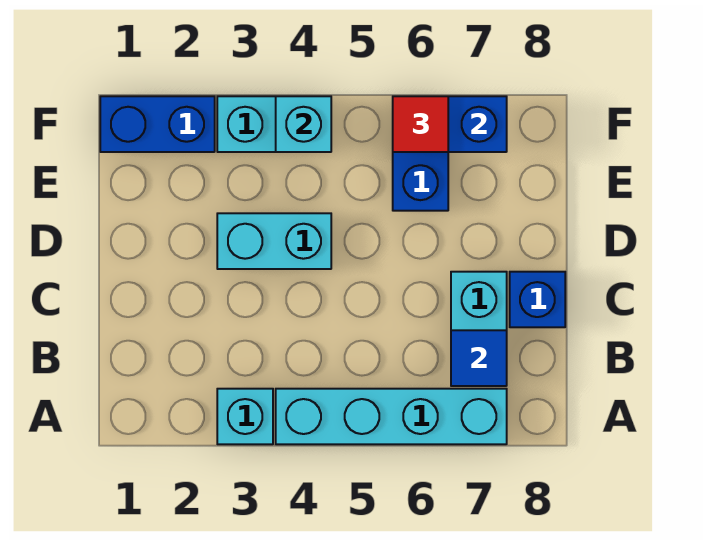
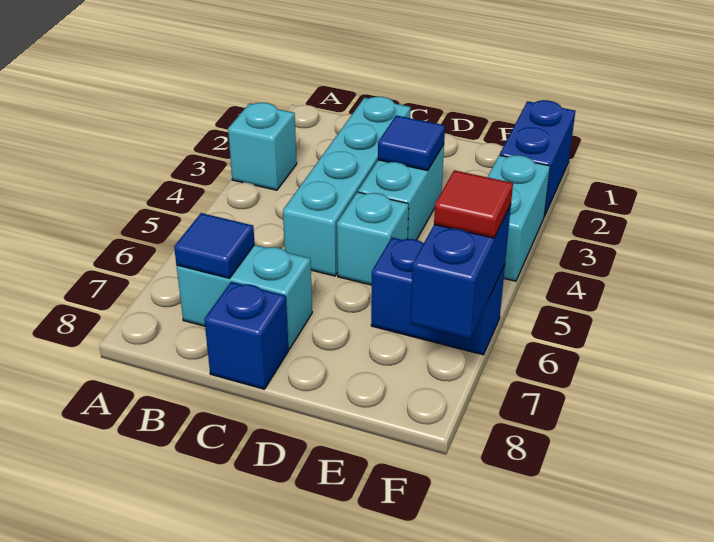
cyan brick A4:A7 level 1 -> cyan brick C2:C5 level 1
none -> blue tile D3 level 2
cyan brick F4 level 2 -> cyan brick D5 level 1

